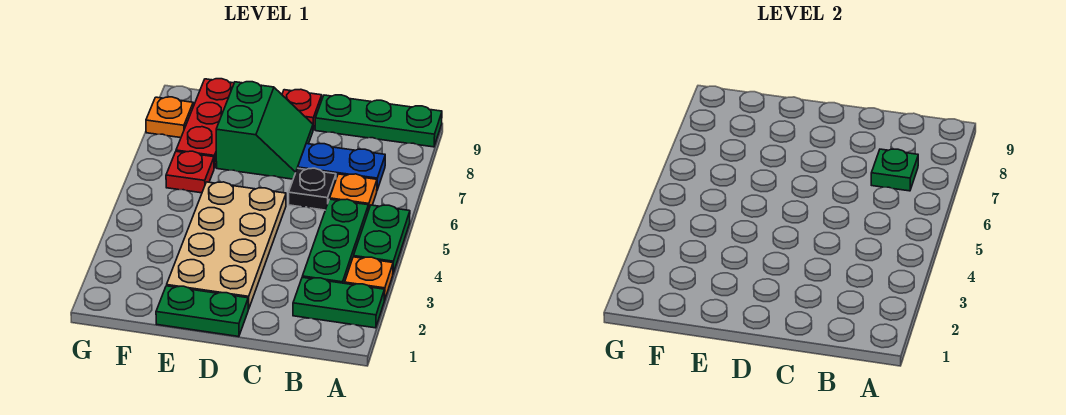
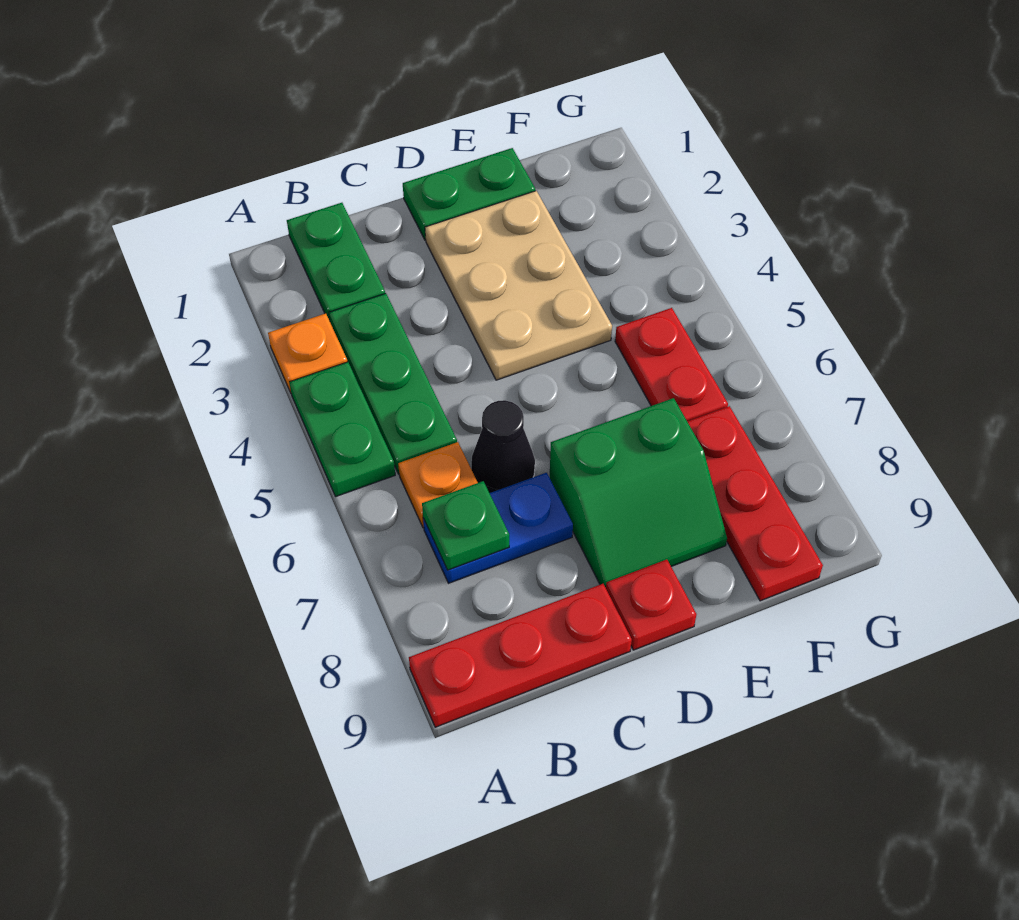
green plate A2:B2 level 1 -> green plate B1:B2 level 1
green plate A9:C9 level 1 -> red plate A9:C9 level 1
black plate C6 level 1 -> black cone C6 level 1
tan plate D2:E5 level 1 -> tan plate D2:E4 level 1
green slope D7:E8 level 1 top E -> green slope D7:E8 level 1 top 7
red plate F6 level 1 -> red plate F5:F6 level 1
orange plate G8 level 1 -> none

